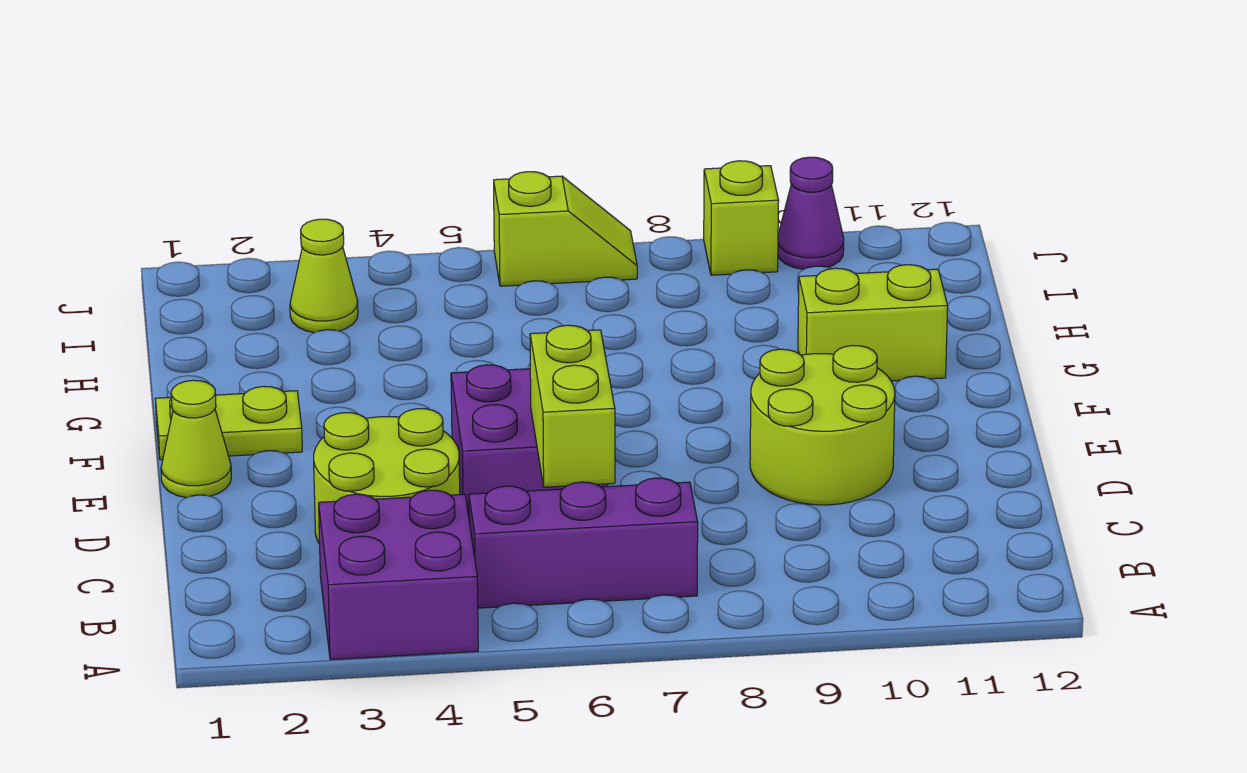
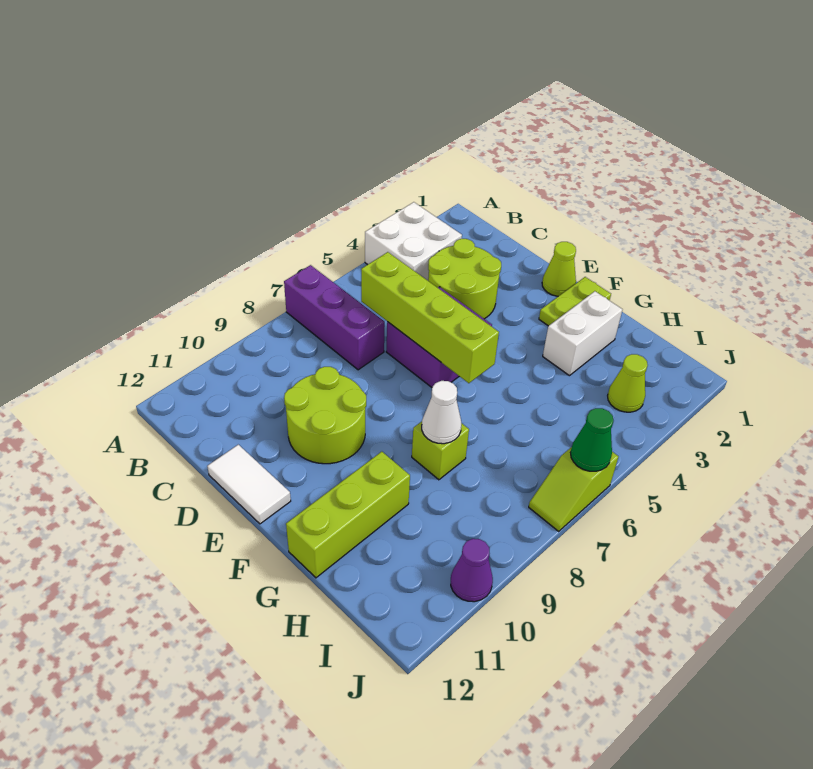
purple brick A3:B4 level 1 -> white brick A3:B4 level 1
purple brick B5:B7 level 1 -> purple brick A7:C7 level 1
lime brick C6:D6 level 2 -> lime brick C6:F6 level 2
none -> white tile D12:E12 level 1
none -> white brick G2:G3 level 1
none -> white cone G8 level 2
lime brick G10:G11 level 1 -> lime brick G10:G12 level 1
none -> green cone J6 level 2
lime brick J9 level 1 -> lime brick G8 level 1

